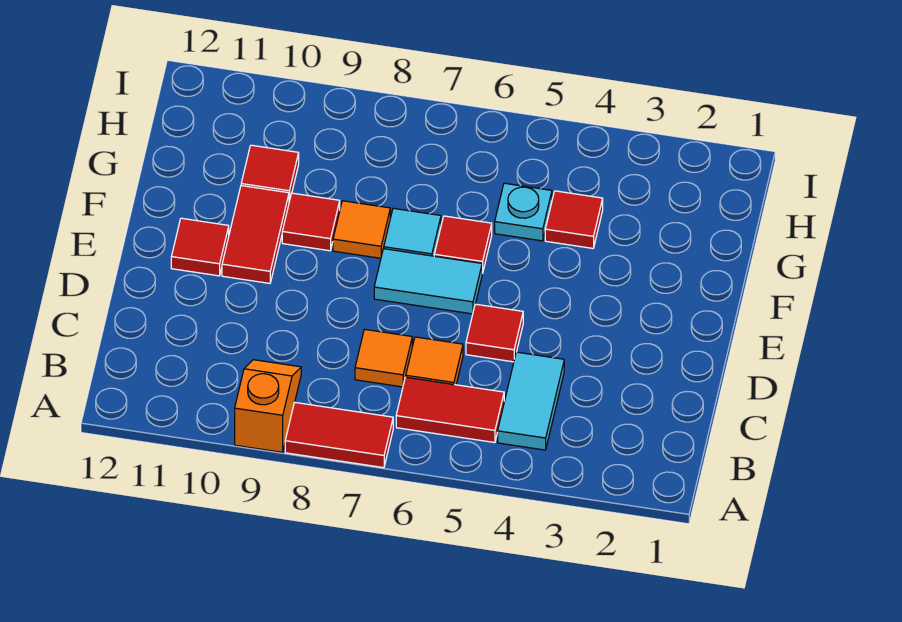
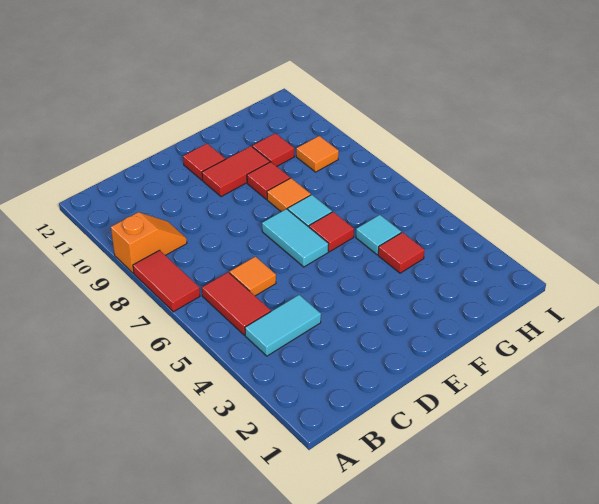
orange tile C7 level 1 -> orange tile H9 level 1
red tile D5 level 1 -> none
cyan plate G5 level 1 -> cyan tile G5 level 1

